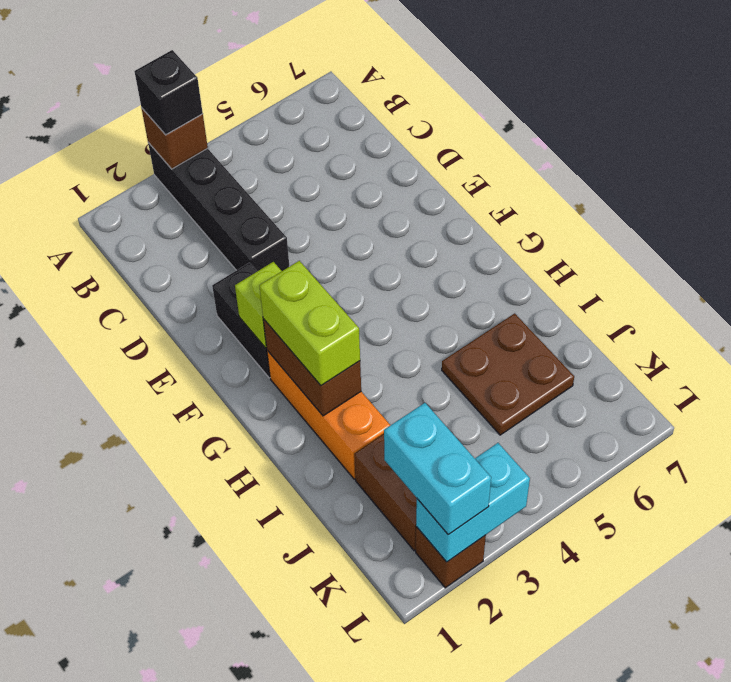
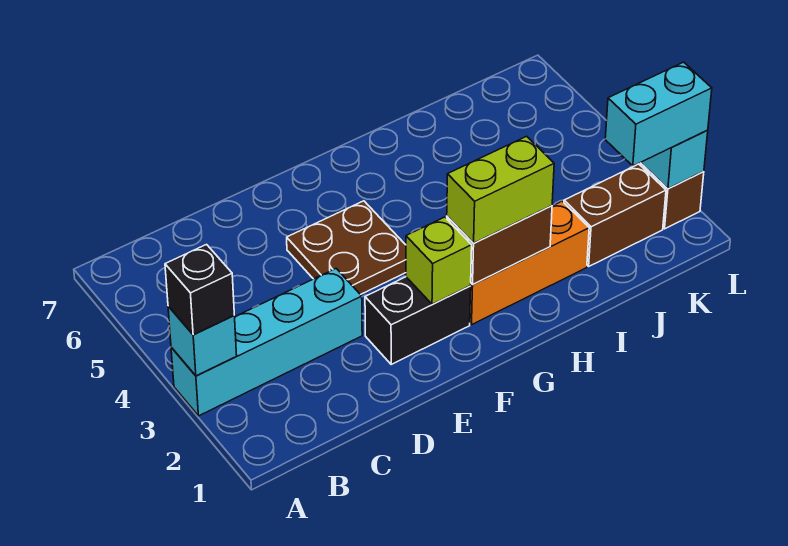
black brick A3:D3 level 1 -> cyan brick A3:D3 level 1
brown brick A3 level 2 -> cyan brick A3 level 2
brown plate I5:J6 level 1 -> brown plate E4:F5 level 1

